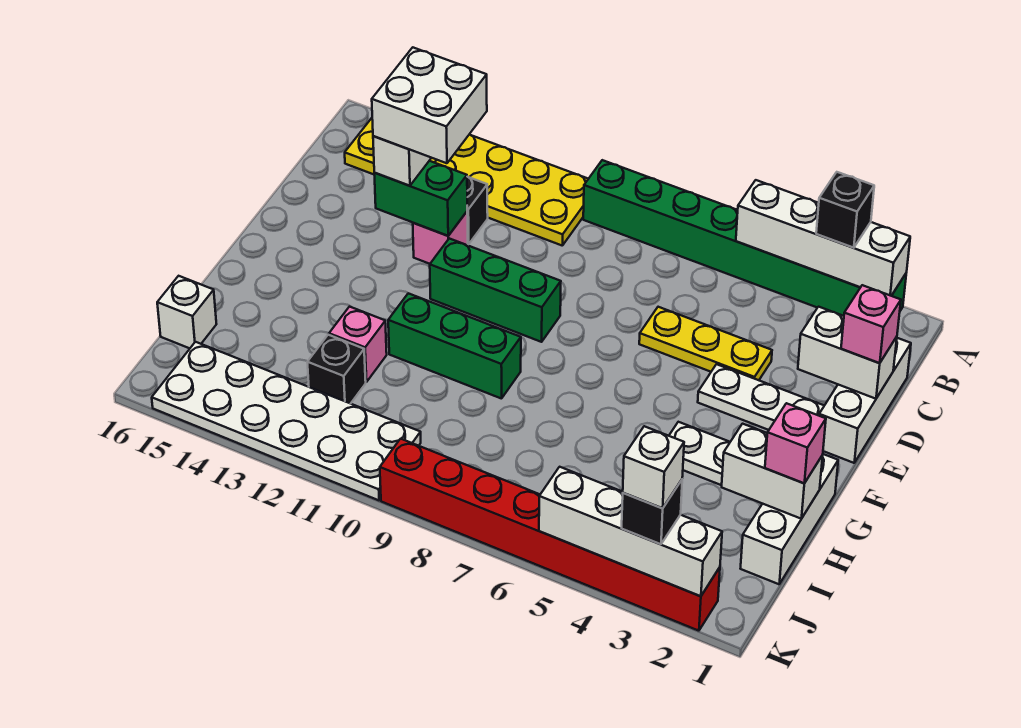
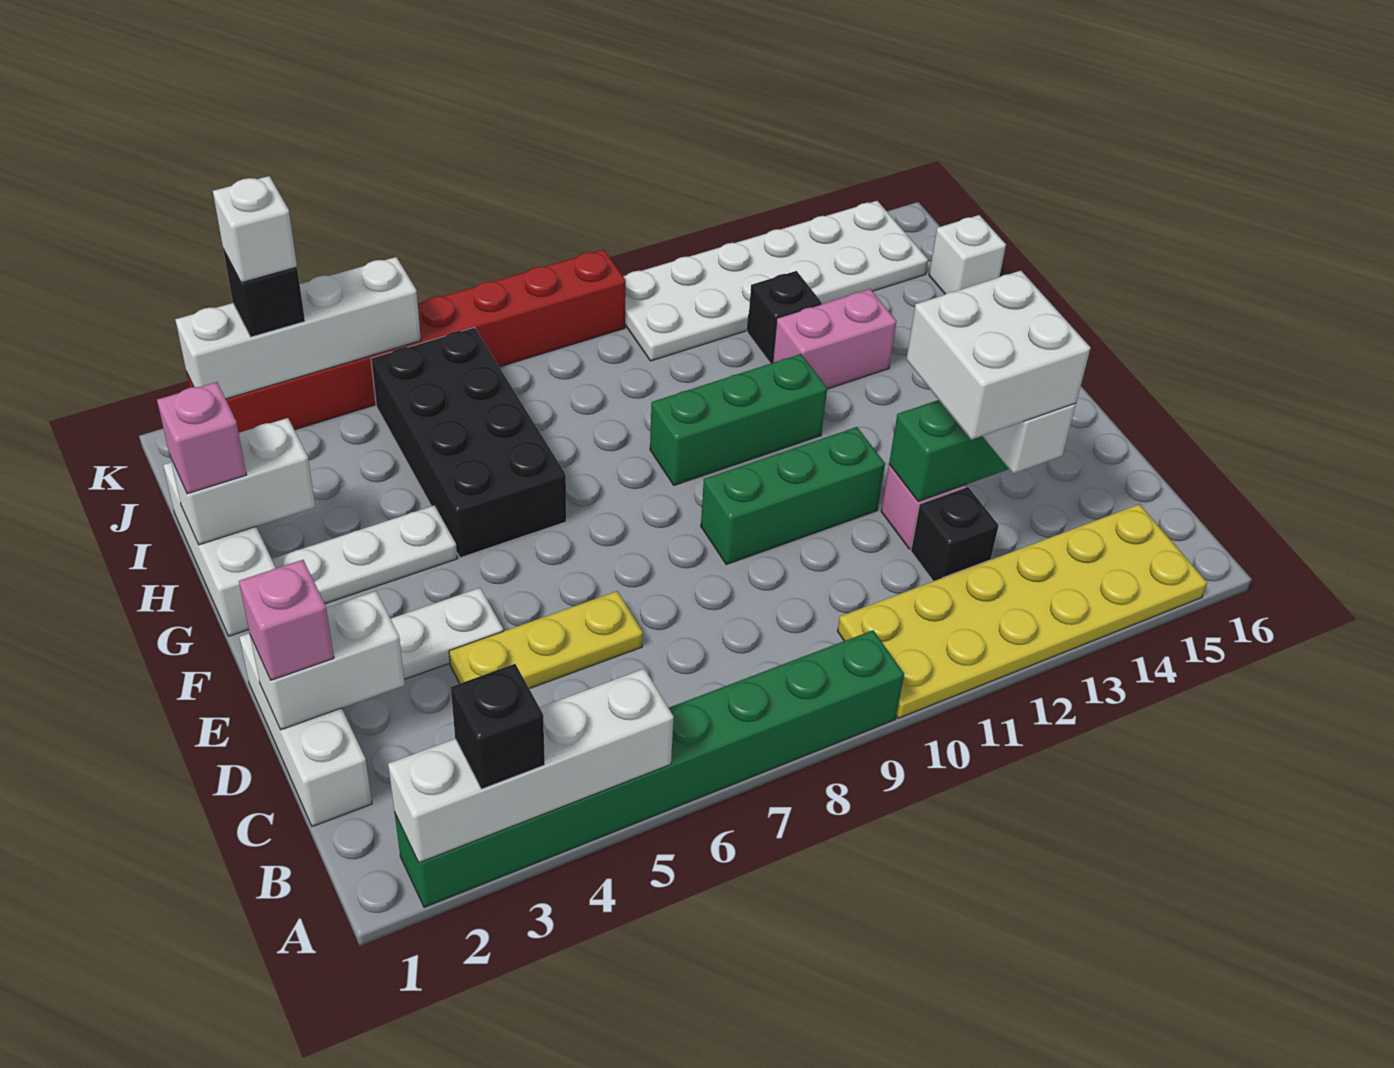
none -> black brick G5:J6 level 1
pink brick H12 level 1 -> pink brick H12:H13 level 1

